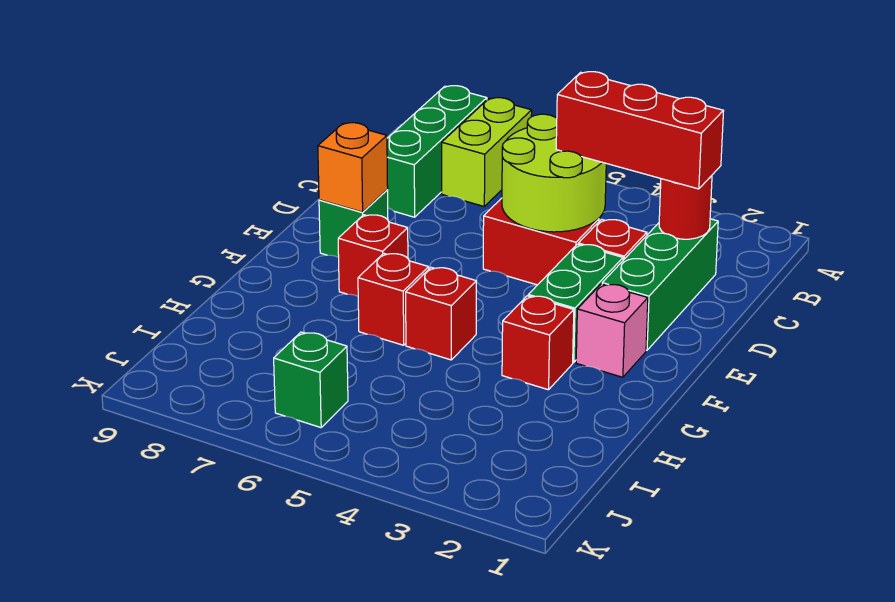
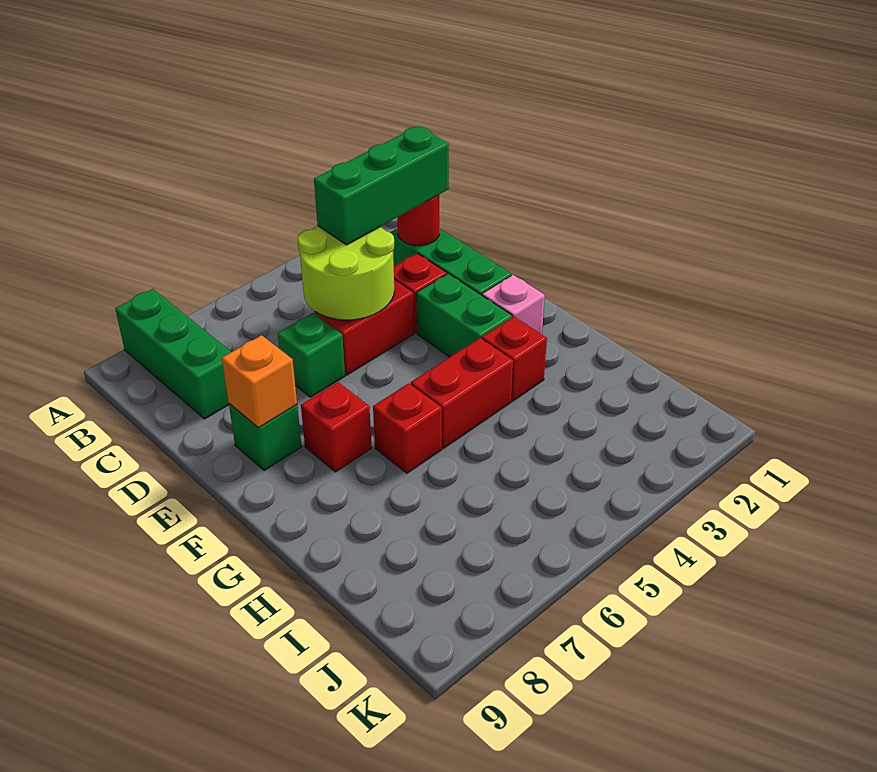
lime brick A7:B7 level 1 -> none
red brick C2:C4 level 3 -> green brick C2:C4 level 3
red brick G5 level 1 -> red brick G4:G5 level 1
green brick J6 level 1 -> green brick D6 level 1

